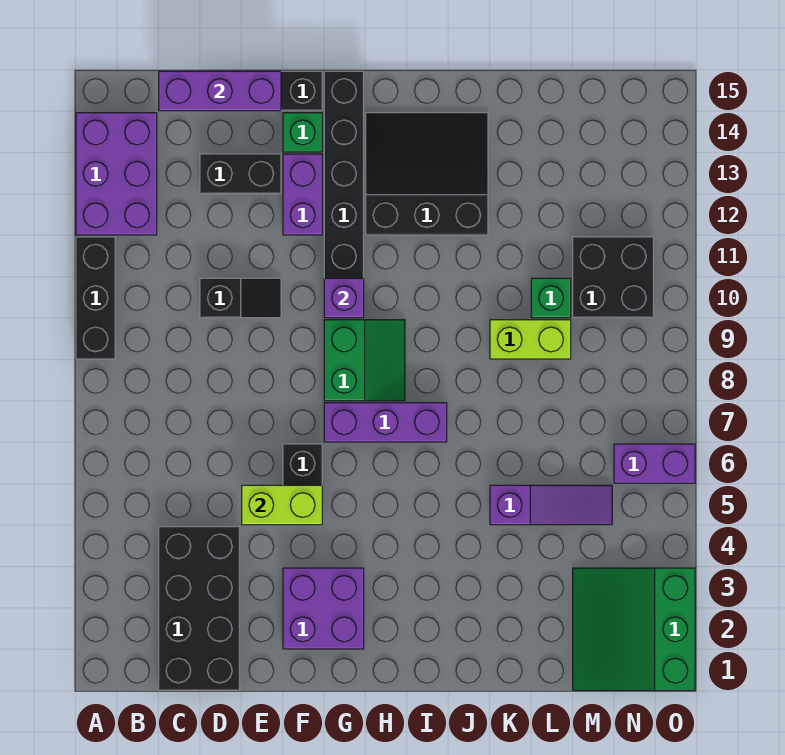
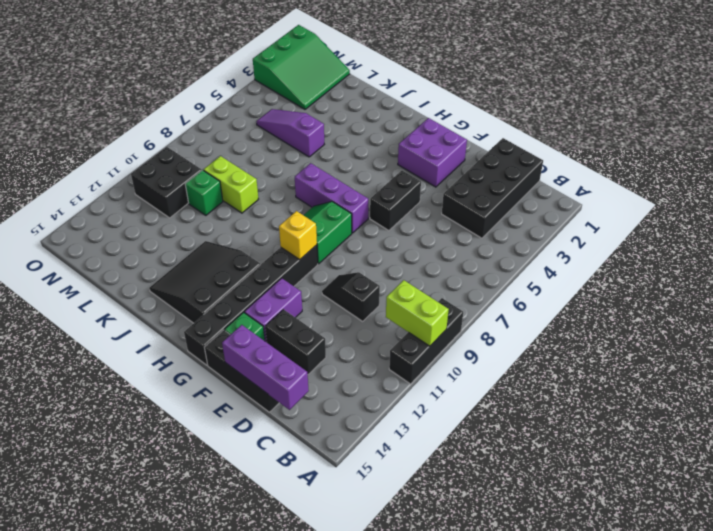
purple brick A12:B14 level 1 -> none
lime brick E5:F5 level 2 -> lime brick A10:B10 level 2
purple brick G10 level 2 -> yellow brick G10 level 2
black slope H12:J14 level 1 top 12 -> black slope H12:J14 level 1 top H
purple brick N6:O6 level 1 -> none

